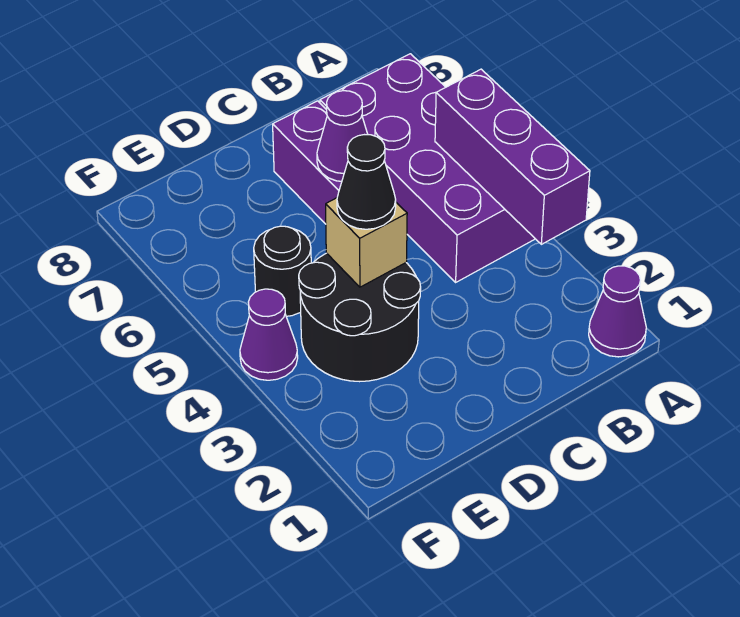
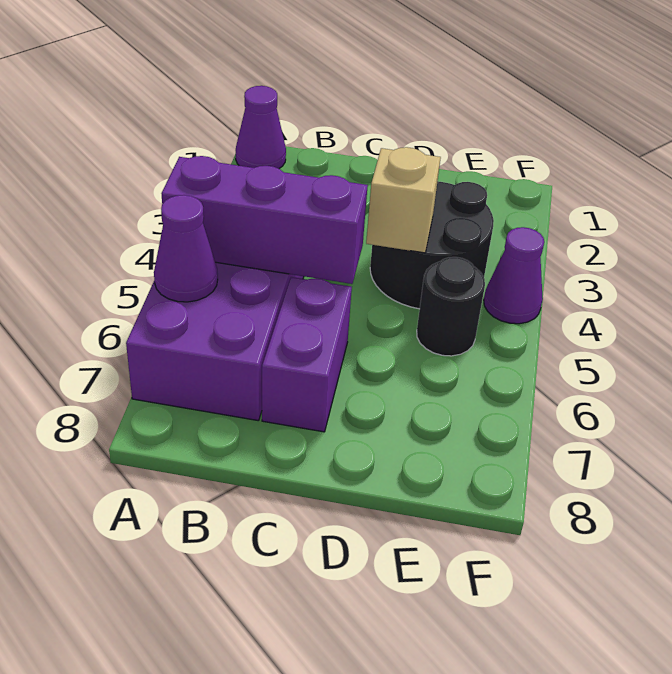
purple brick A3:A5 level 2 -> purple brick A5:C5 level 2
purple cone C6 level 2 -> purple cone A6 level 2
black cone D4 level 3 -> none

